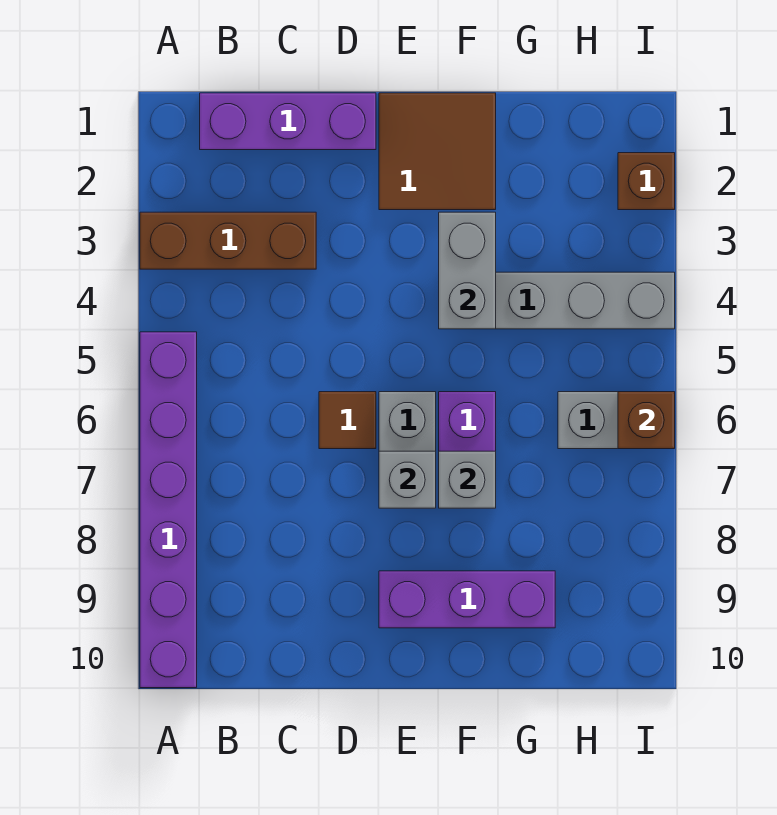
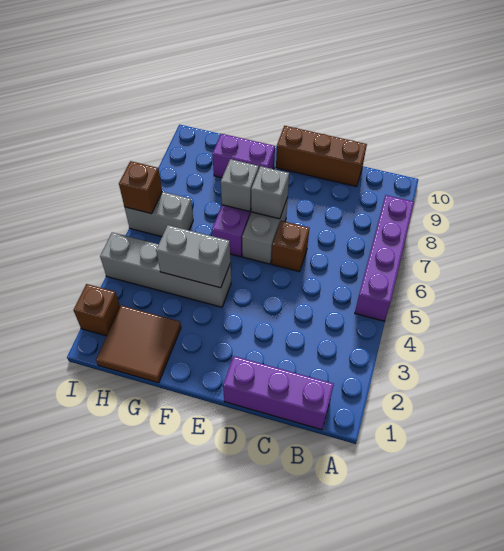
brown brick A3:C3 level 1 -> brown brick C10:E10 level 1
purple brick A5:A10 level 1 -> purple brick A5:A8 level 1
brown tile D6 level 1 -> brown brick D6 level 1
brown tile E1:F2 level 1 -> brown tile G1:H2 level 1
purple brick E9:G9 level 1 -> purple brick F9:G9 level 1
grey brick F3:F4 level 2 -> grey brick F4:G4 level 2

